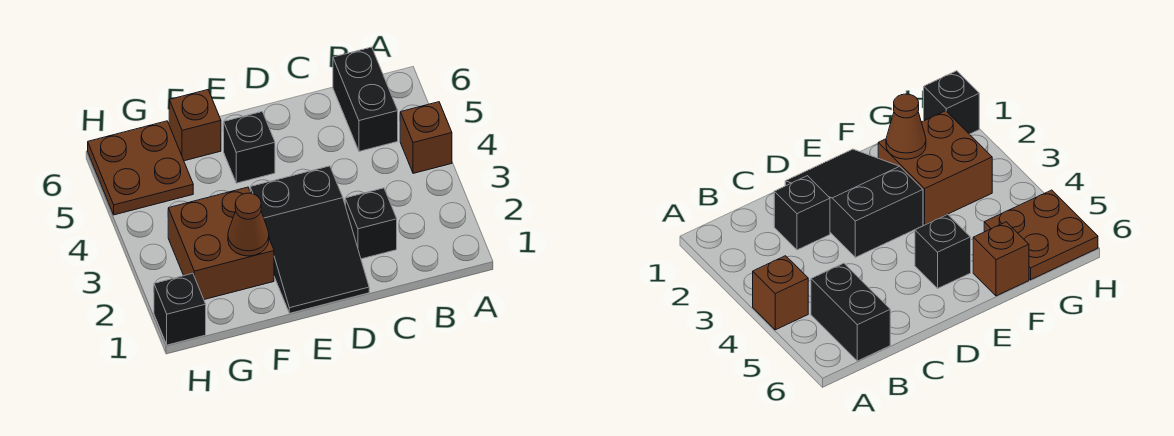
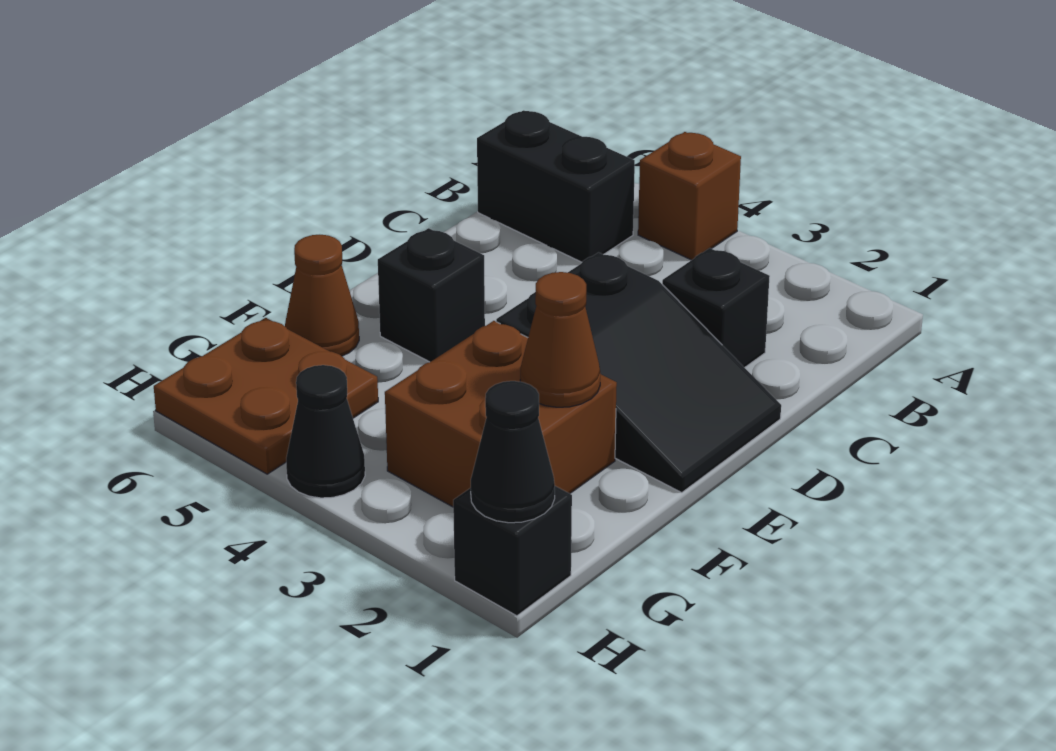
brown brick F6 level 1 -> brown cone F6 level 1
none -> black cone H1 level 2
none -> black cone H4 level 1

